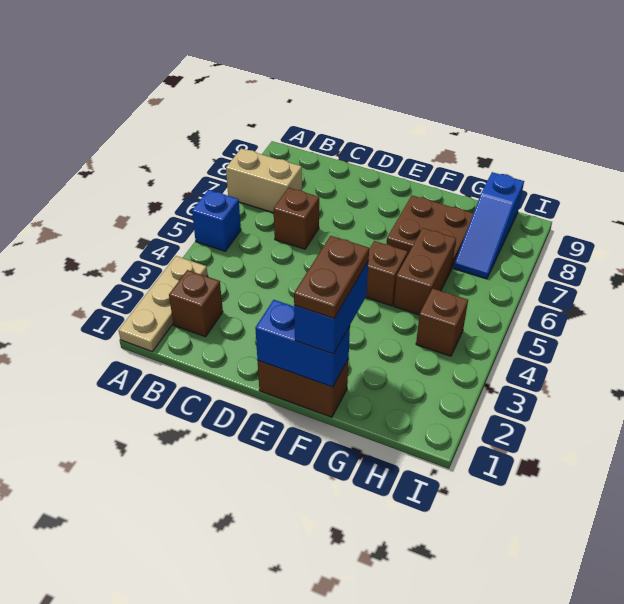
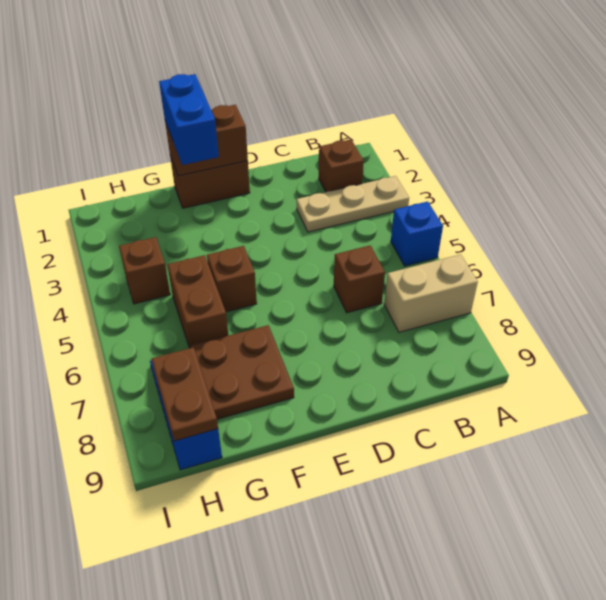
tan plate A1:A3 level 1 -> tan plate A3:C3 level 1
blue brick E1:F1 level 2 -> brown brick E1:F1 level 2
brown plate F1:F2 level 4 -> brown plate H8:H9 level 2

